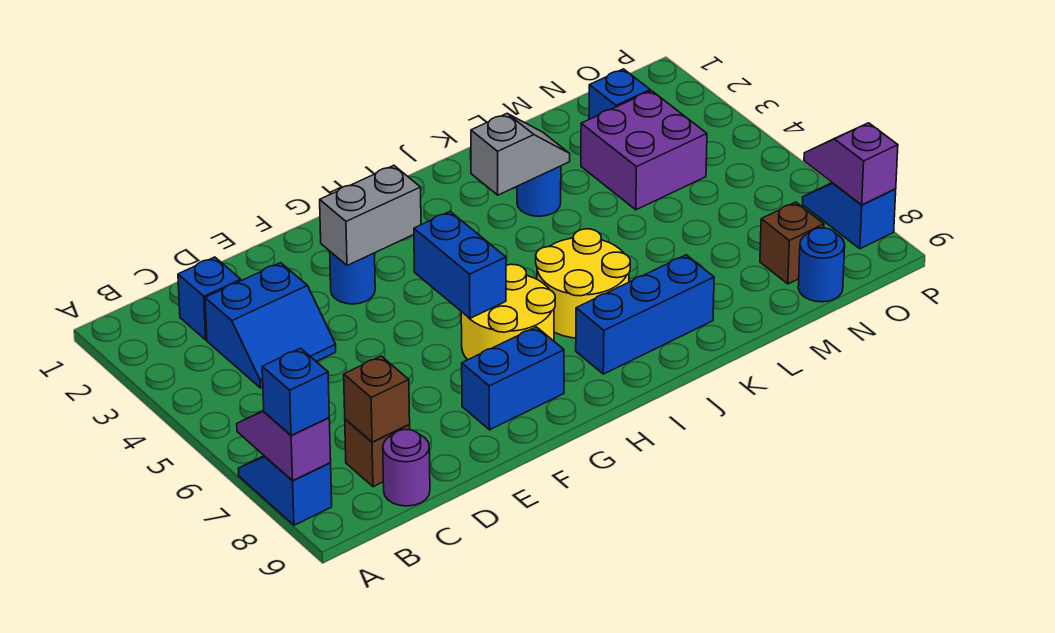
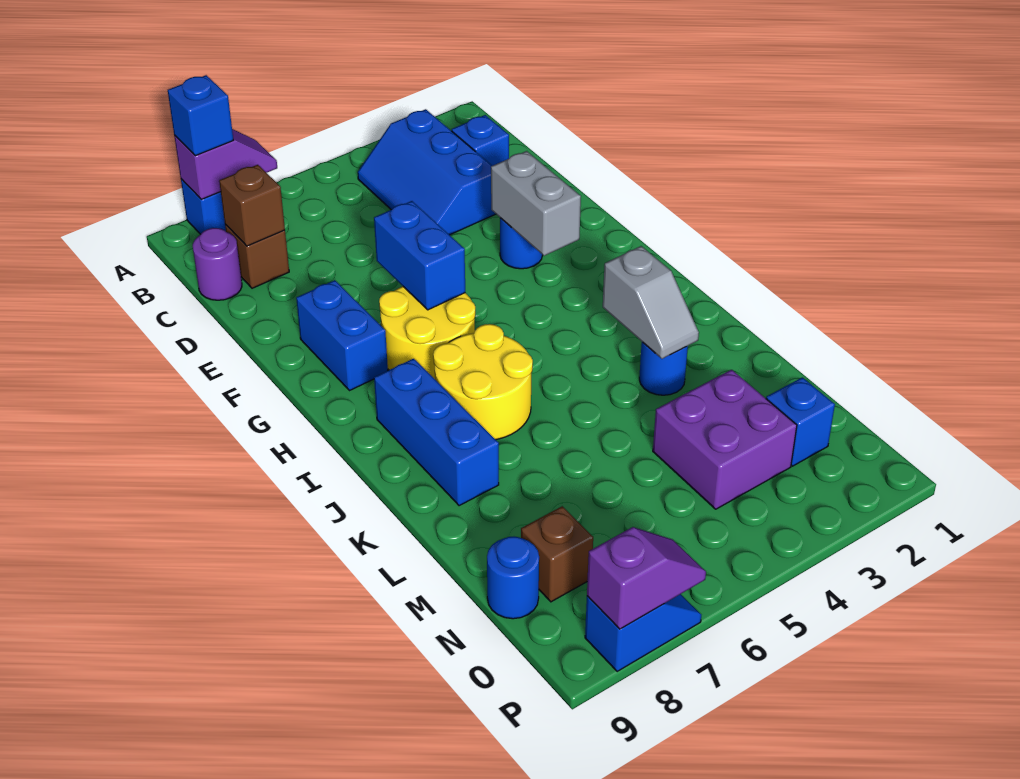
blue slope C3:D4 level 1 top 3 -> blue slope B3:D4 level 1 top 3
blue brick G5:G6 level 2 -> blue brick F6:G6 level 2

